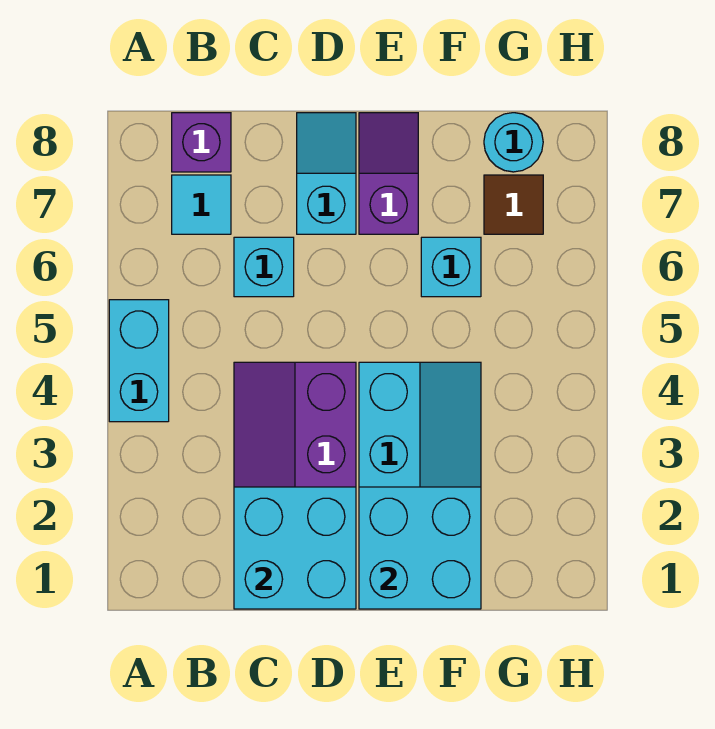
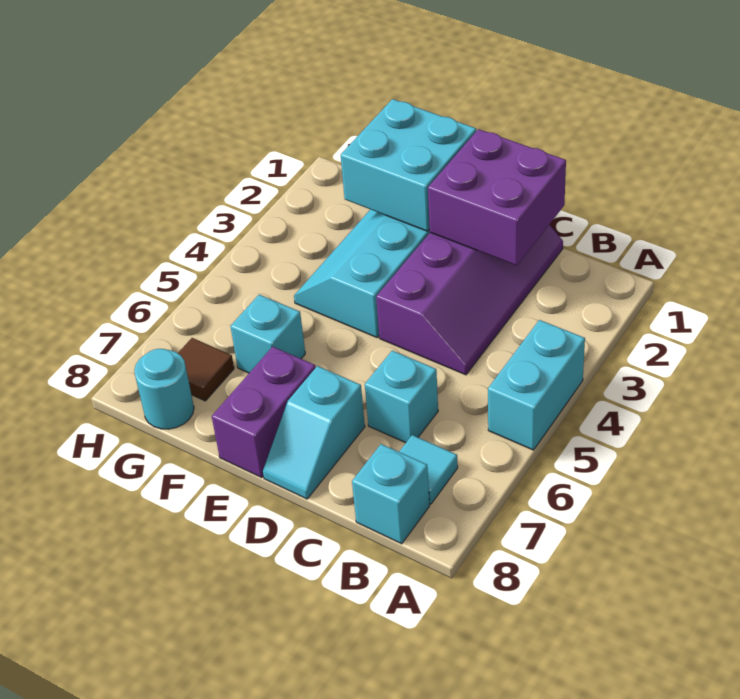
purple brick B8 level 1 -> cyan brick B8 level 1
cyan brick C1:D2 level 2 -> purple brick C1:D2 level 2
purple slope E7:E8 level 1 top 7 -> purple brick E7:E8 level 1

